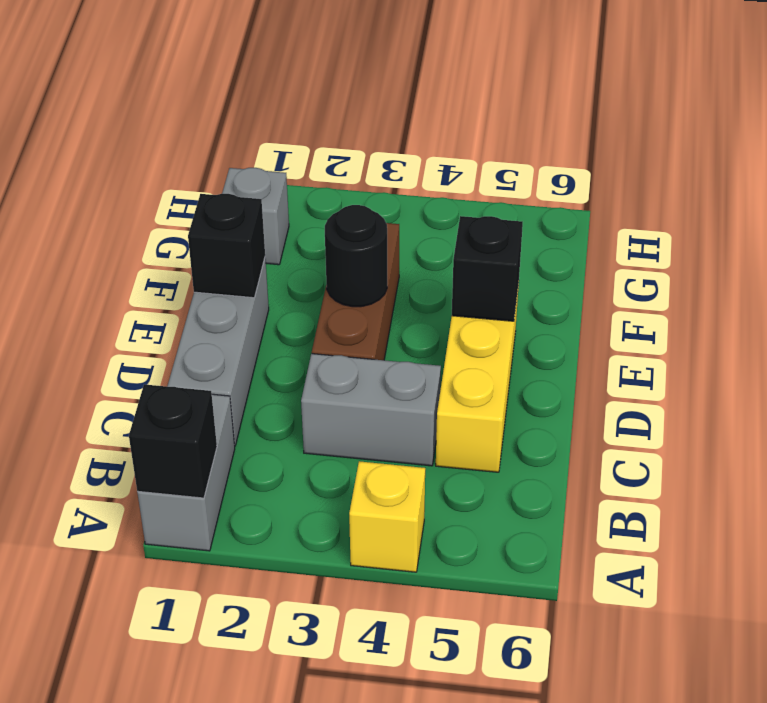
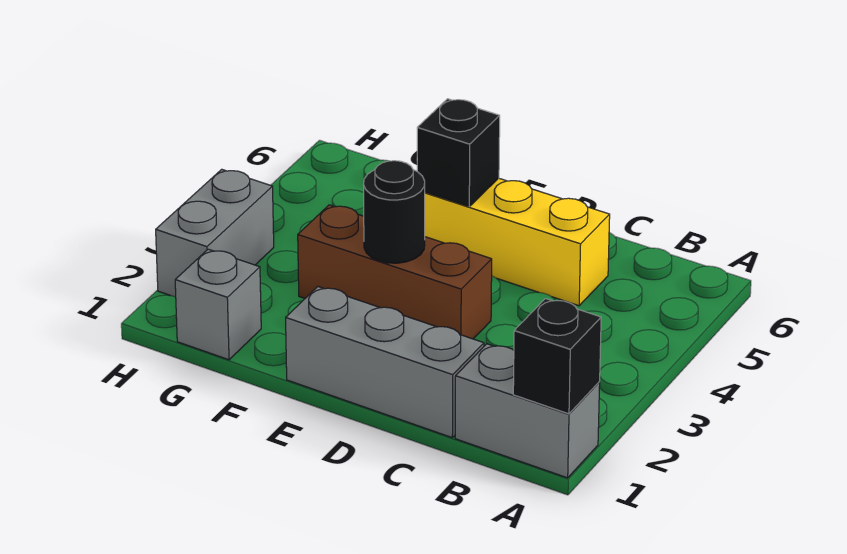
yellow brick A4 level 1 -> none
grey brick C3:C4 level 1 -> grey brick H2:H3 level 1
black brick E1 level 2 -> none

